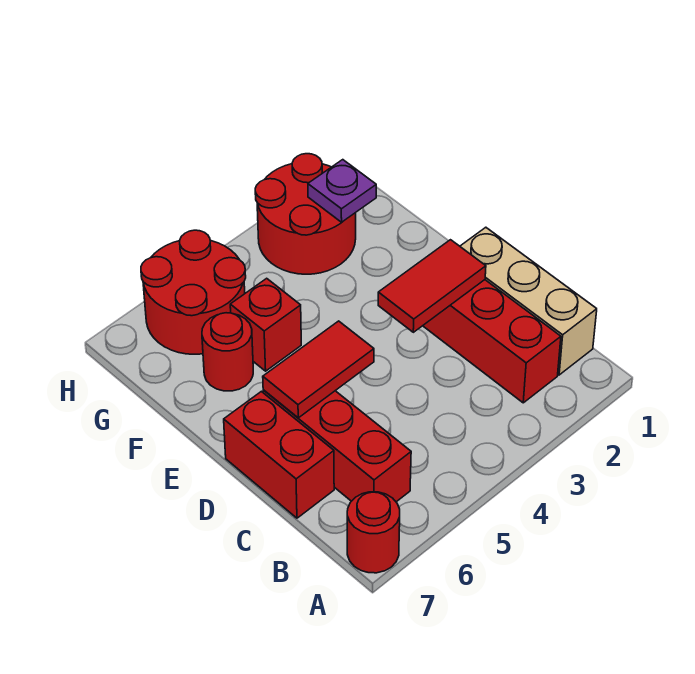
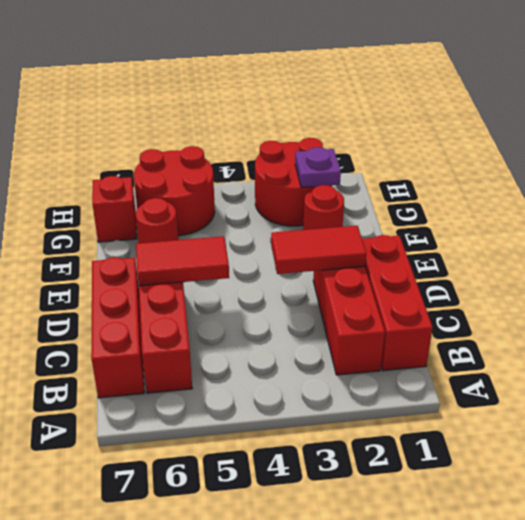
red round brick A7 level 1 -> red round brick F2 level 1
tan brick B1:D1 level 1 -> red brick B1:D1 level 1
red brick C7:D7 level 1 -> red brick B7:D7 level 1
red brick F5 level 1 -> red brick G7 level 1

